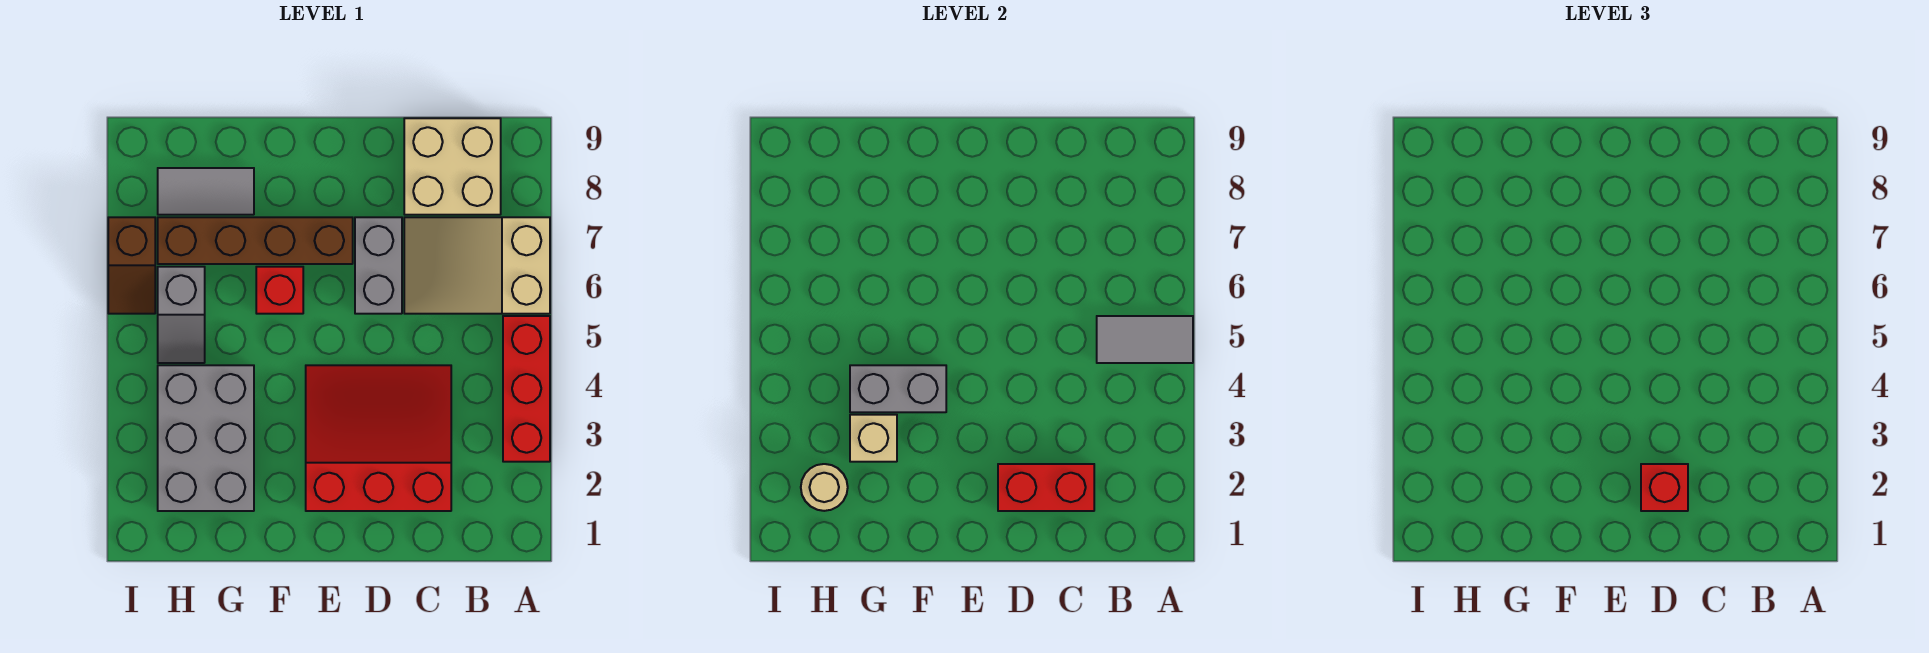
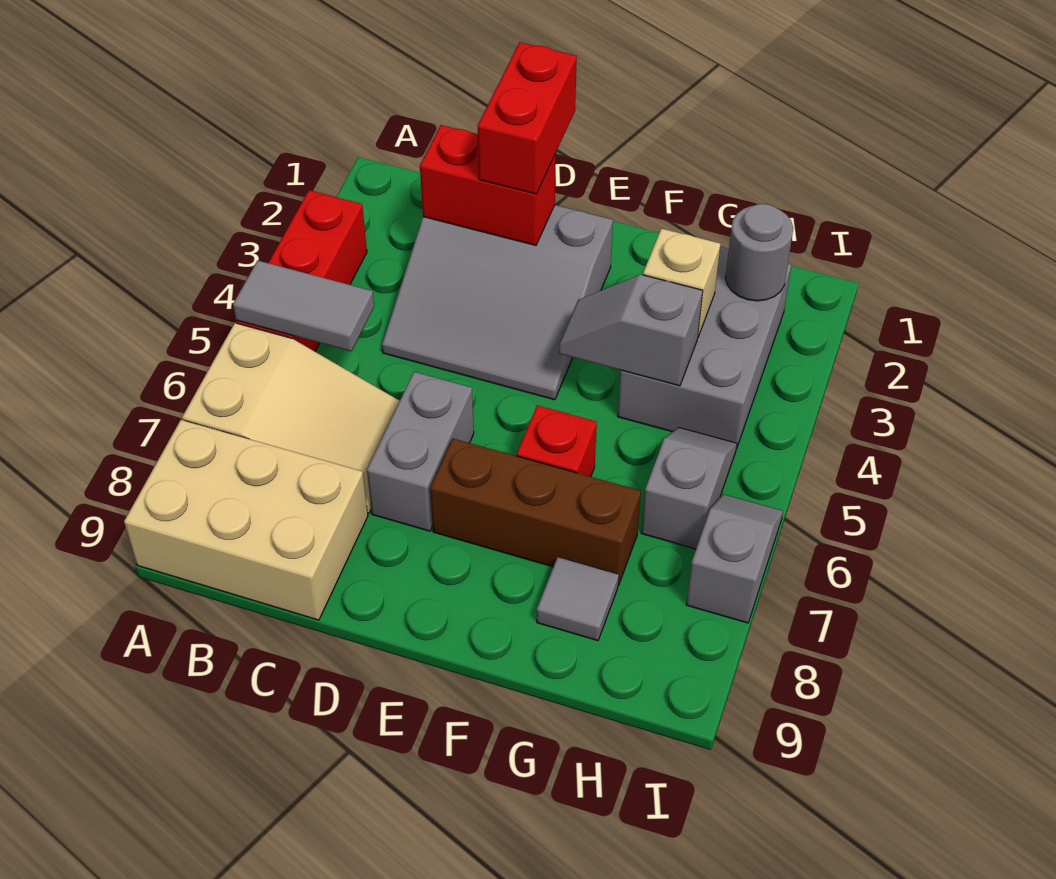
tan brick B8:C9 level 1 -> tan brick A8:C9 level 1
red slope C2:E4 level 1 top 2 -> grey slope C2:E4 level 1 top 2
red brick D2 level 3 -> red brick D1:D2 level 3
brown brick E7:H7 level 1 -> brown brick E7:G7 level 1
grey brick F4:G4 level 2 -> grey slope F4:G4 level 2 top G
grey tile G8:H8 level 1 -> grey tile G8 level 1
tan round brick H2 level 2 -> grey round brick H2 level 2
brown slope I6:I7 level 1 top 7 -> grey slope I6:I7 level 1 top 7

